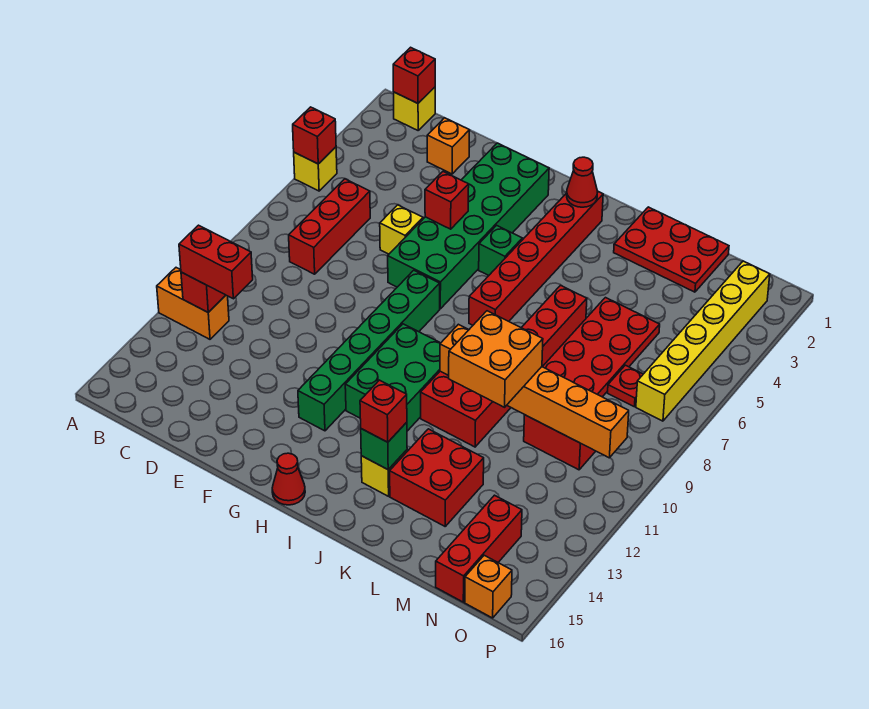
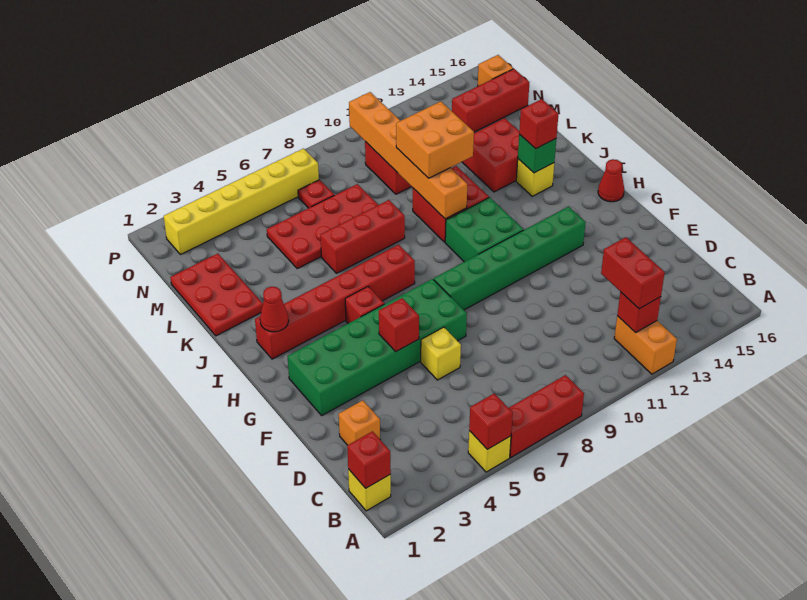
red brick C6:C8 level 1 -> red brick A6:A8 level 1
green brick H5 level 1 -> red brick H5 level 1
green brick H10:I12 level 1 -> green brick H10:I11 level 1

